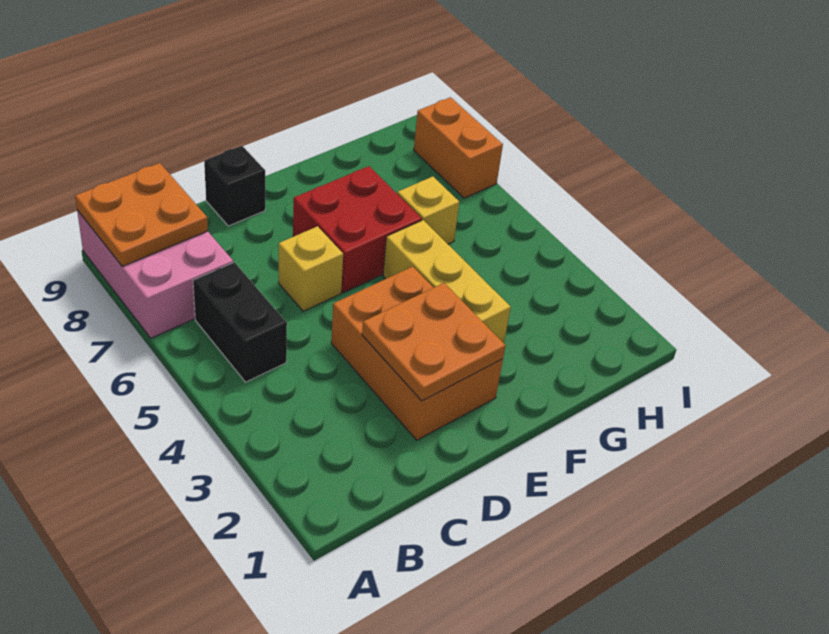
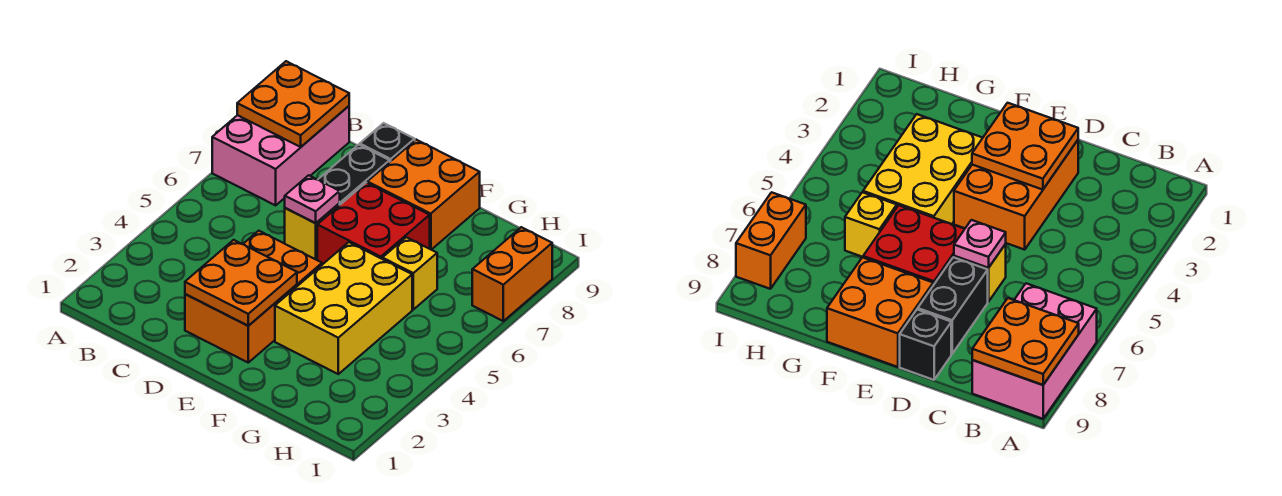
black brick B5:B6 level 1 -> black brick D7:D8 level 1
none -> pink plate D6 level 2
none -> orange brick E8:F9 level 1
yellow brick F3:F5 level 1 -> yellow brick F3:G5 level 1

